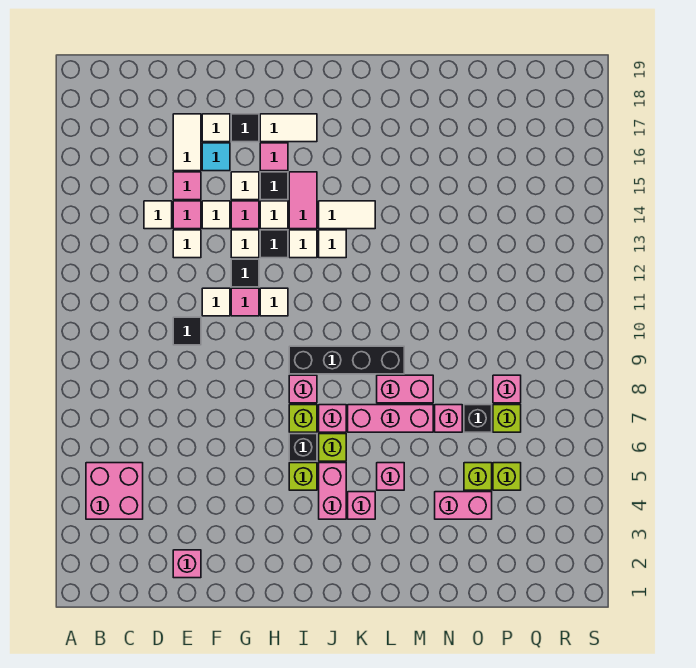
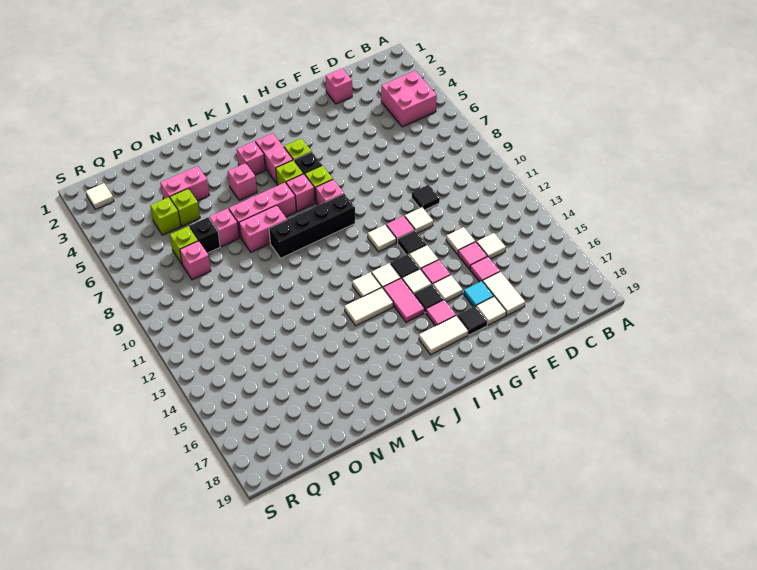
white tile F14 level 1 -> white tile R2 level 1

